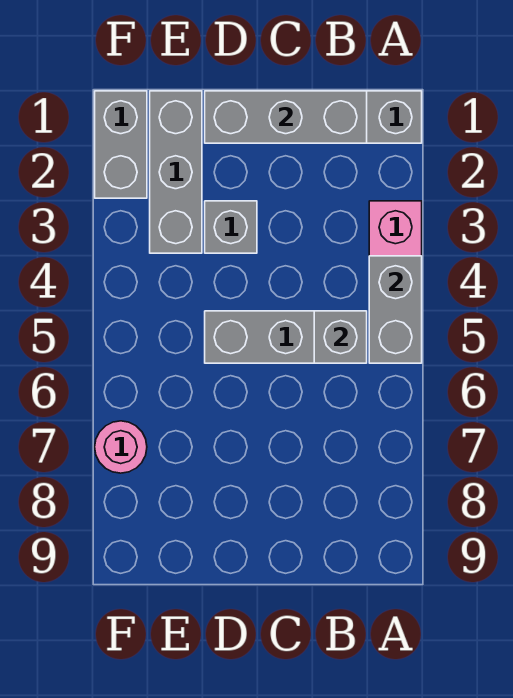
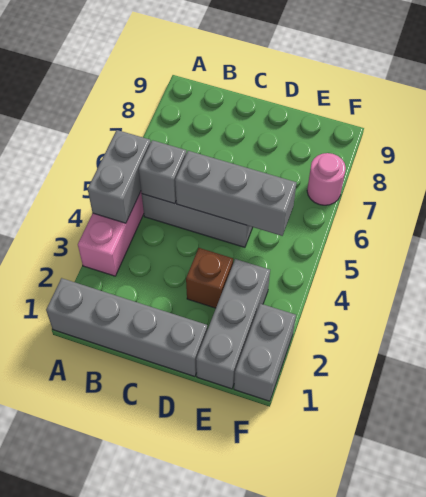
grey brick B1:D1 level 2 -> grey brick C5:E5 level 2
grey brick D3 level 1 -> brown brick D3 level 1

